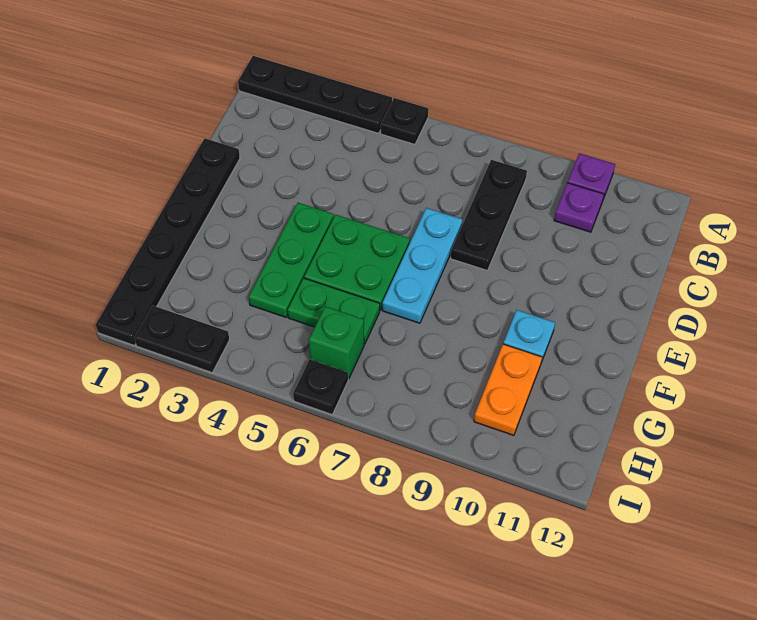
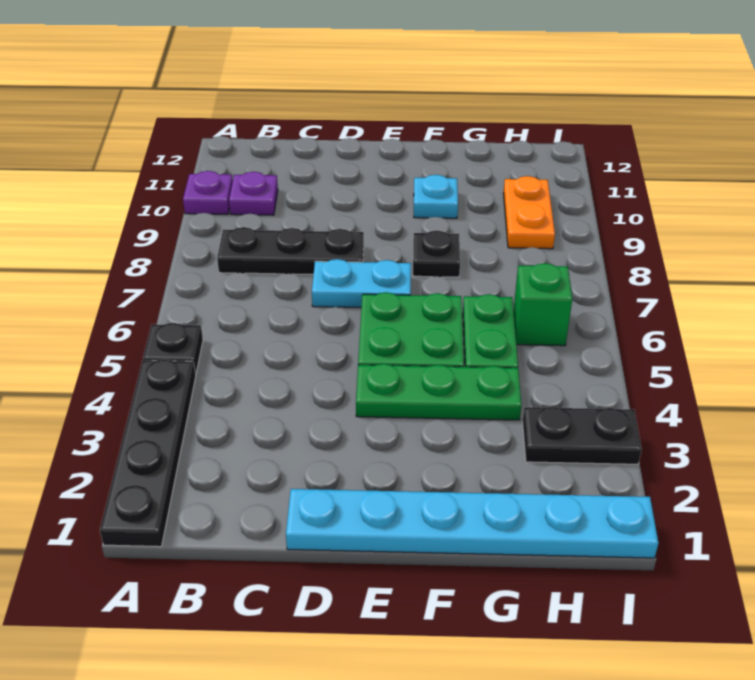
black plate D1:I1 level 1 -> cyan plate D1:I1 level 1
cyan plate D7:F7 level 1 -> cyan plate D7:E7 level 1
orange plate G10:H10 level 1 -> orange plate H9:H10 level 1
black plate I2:I3 level 1 -> black plate H3:I3 level 1
black plate I6 level 1 -> black plate F8 level 1

